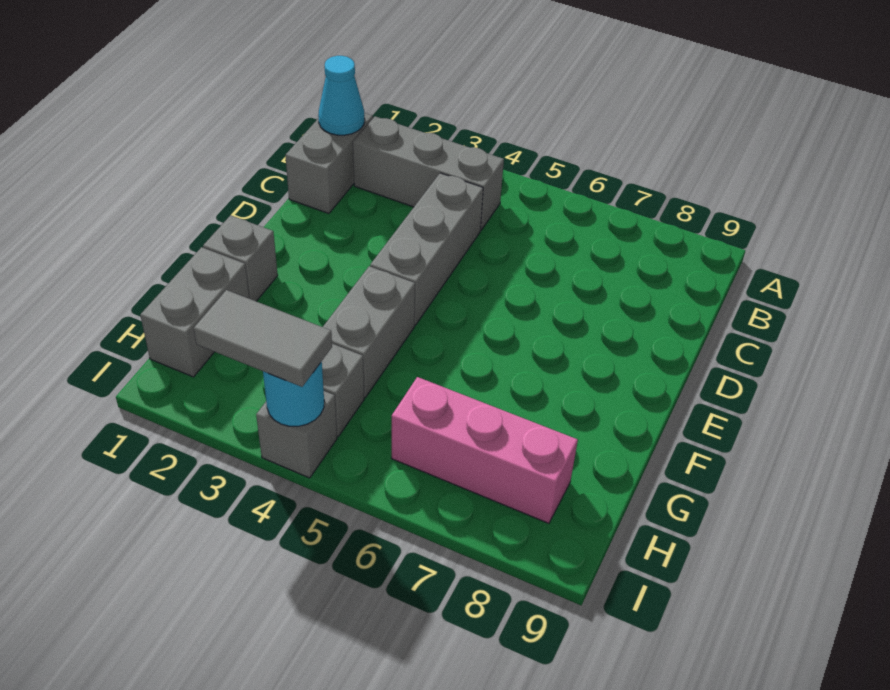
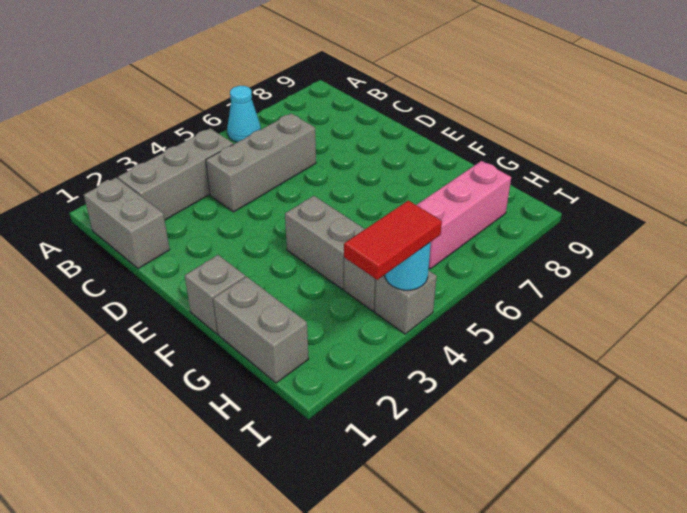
cyan cone B1 level 2 -> cyan cone A6 level 1
grey brick C4:E4 level 1 -> grey brick C4:C6 level 1
grey tile I3:I4 level 3 -> red tile I3:I4 level 3

